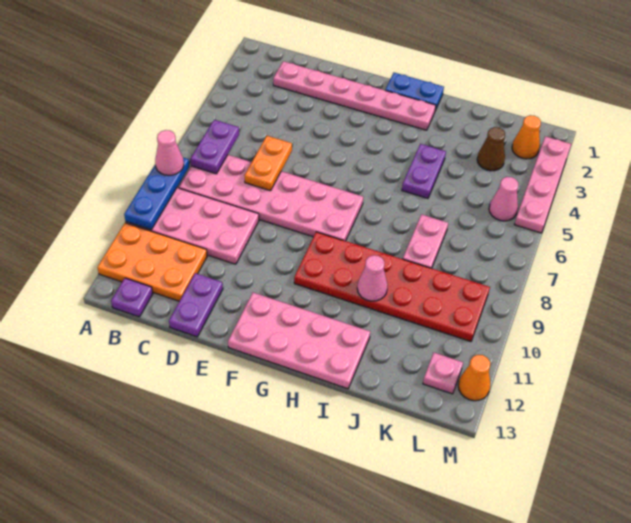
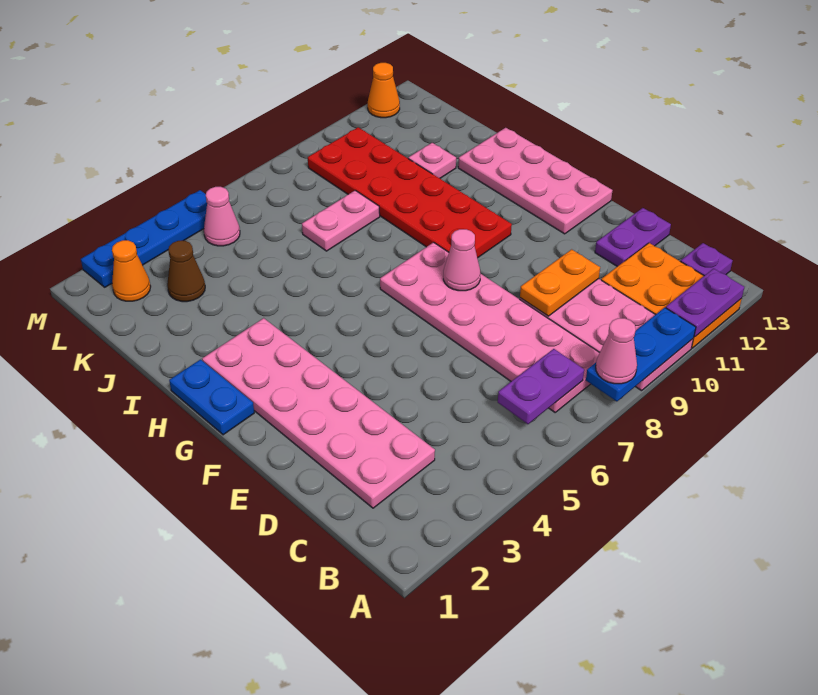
pink plate C2:H2 level 1 -> pink plate C2:H3 level 1
orange plate D6:D7 level 2 -> orange plate D9:D10 level 2
purple plate I4:I5 level 1 -> purple plate A11:A12 level 2
pink cone I10 level 2 -> pink cone F8 level 2
pink plate L12 level 1 -> pink plate J11 level 1
pink plate M2:M5 level 1 -> blue plate M2:M5 level 1

